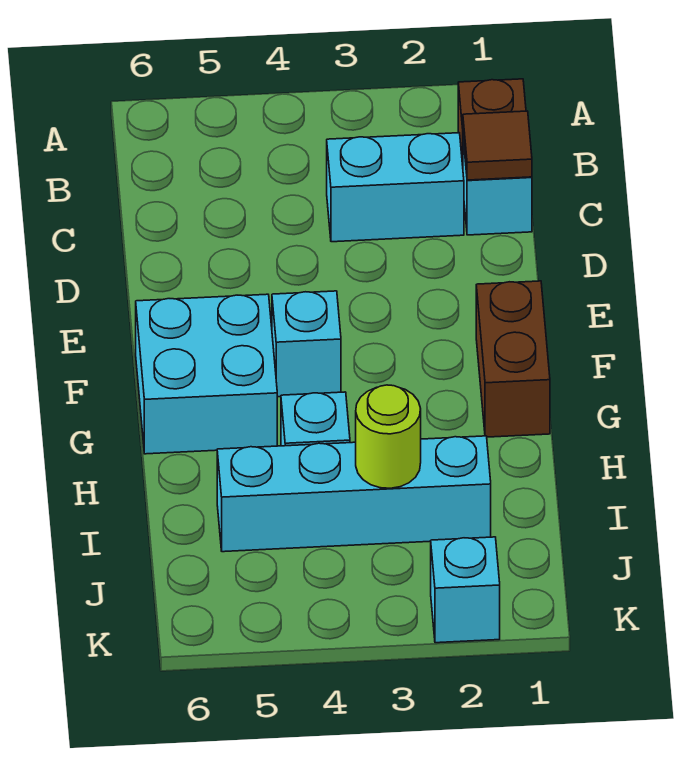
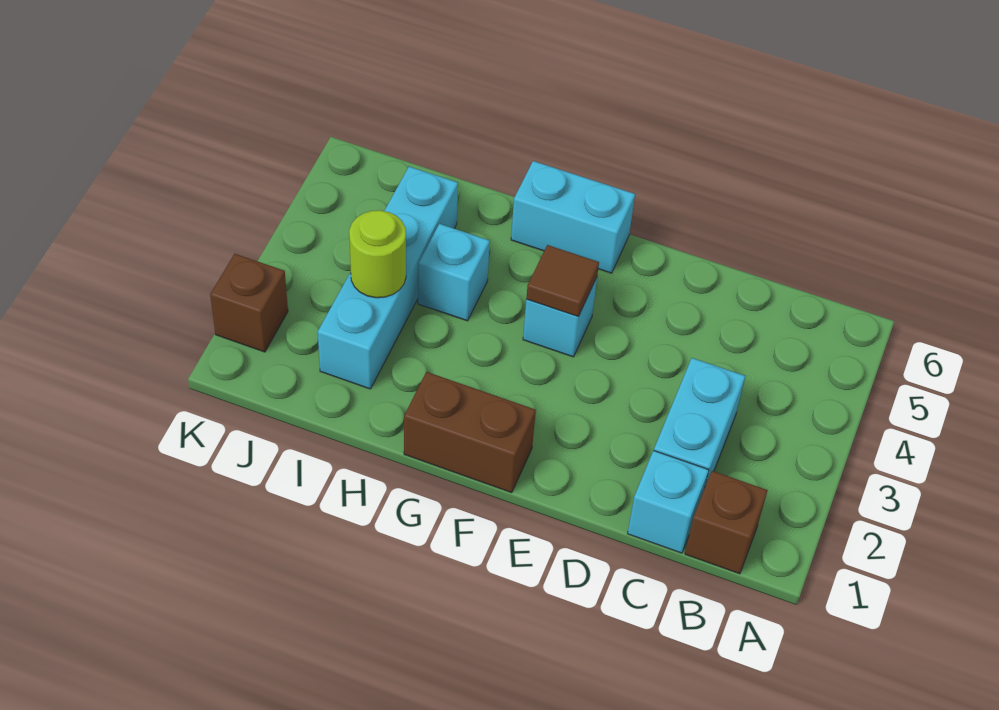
brown tile C1 level 2 -> brown tile F4 level 2
cyan brick F5:G6 level 1 -> cyan brick F6:G6 level 1
cyan brick K2 level 1 -> brown brick K2 level 1

